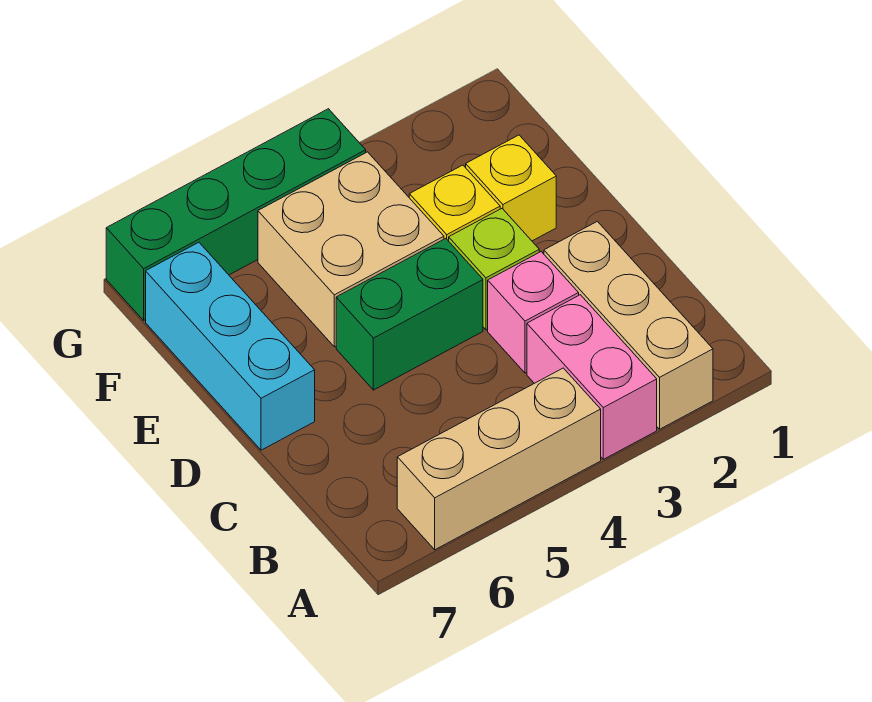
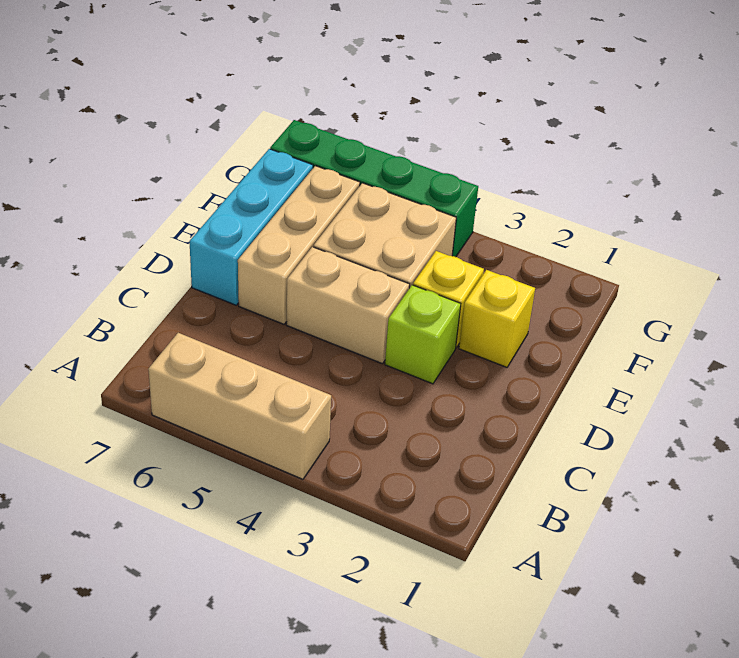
tan brick A2:C2 level 1 -> tan brick D6:F6 level 1
pink brick A3:B3 level 1 -> none
pink brick C3 level 1 -> none
green brick D4:D5 level 1 -> tan brick D4:D5 level 1

